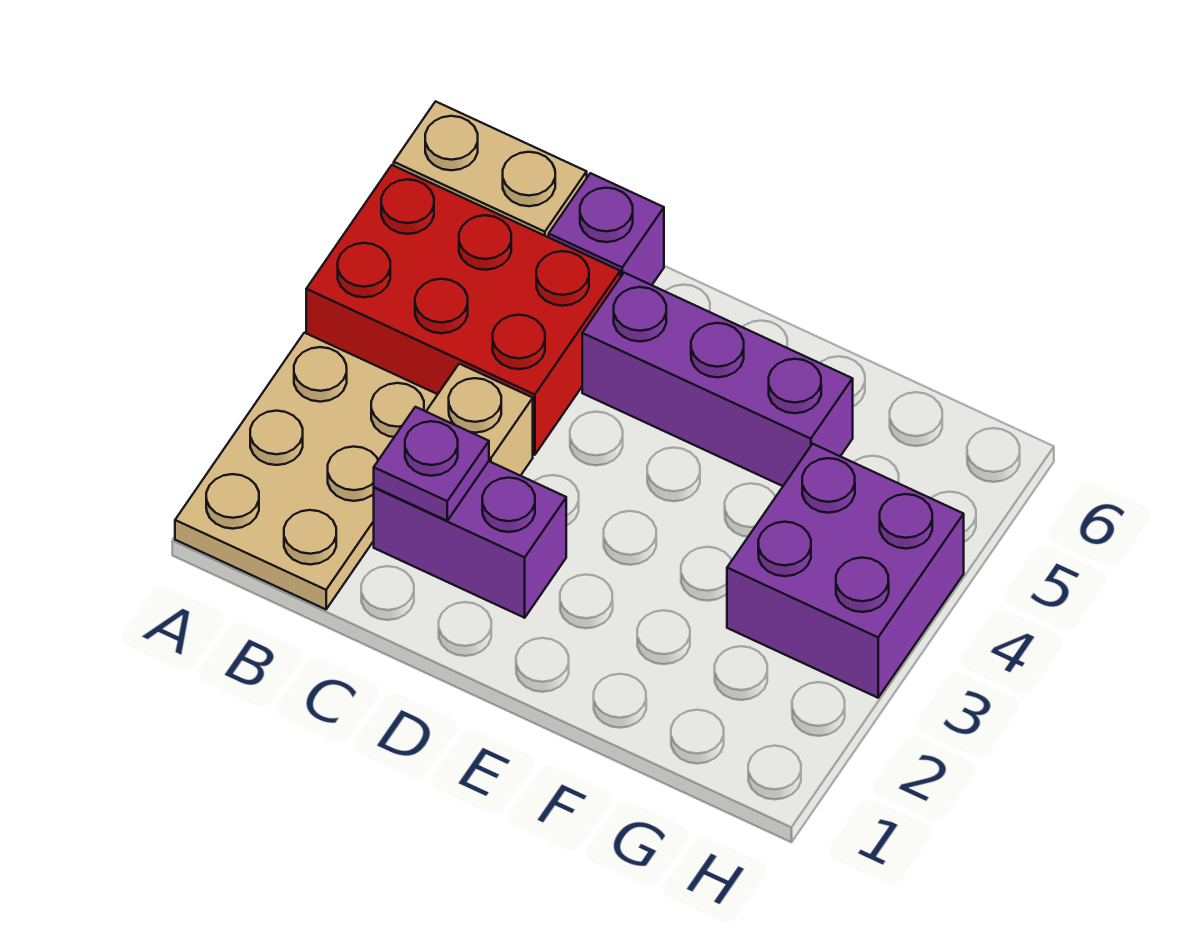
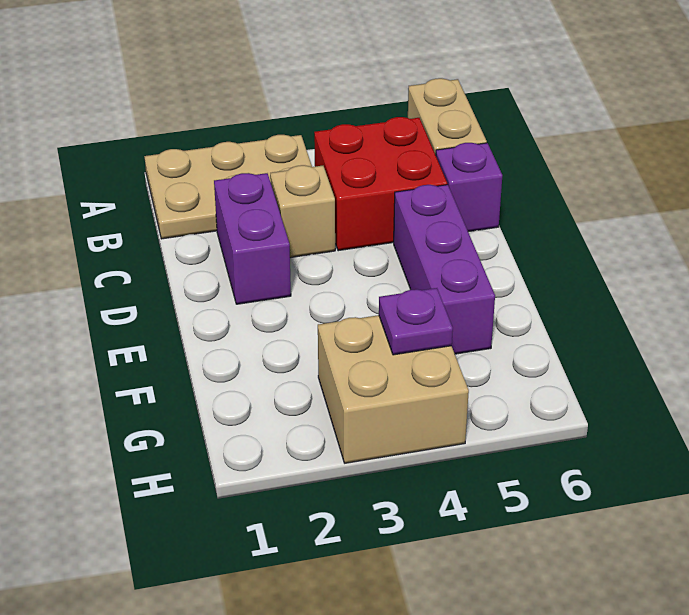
red brick A4:C5 level 1 -> red brick B4:C5 level 1
purple plate C2 level 2 -> purple plate G4 level 2
purple brick G3:H4 level 1 -> tan brick G3:H4 level 1

